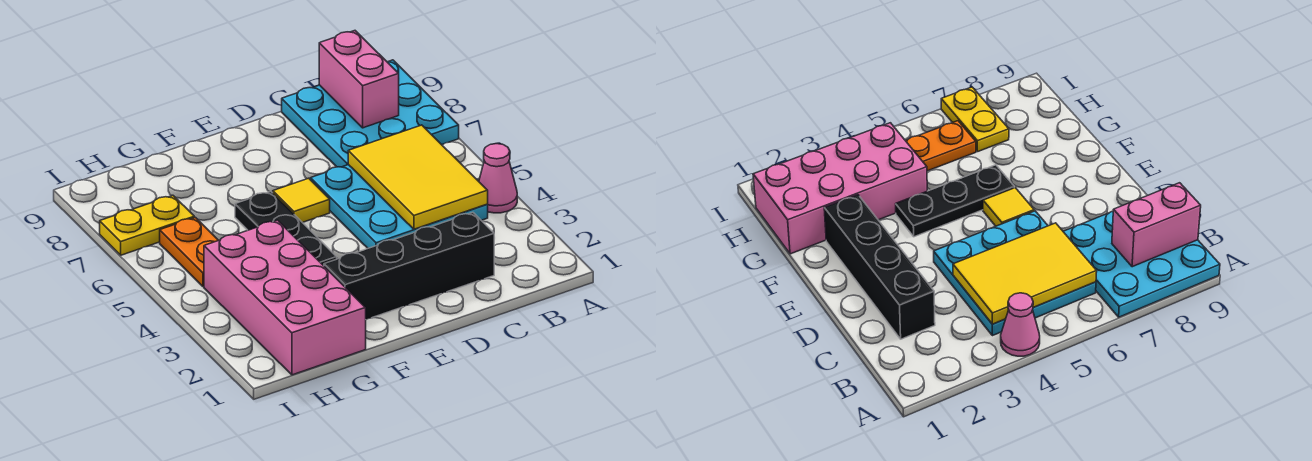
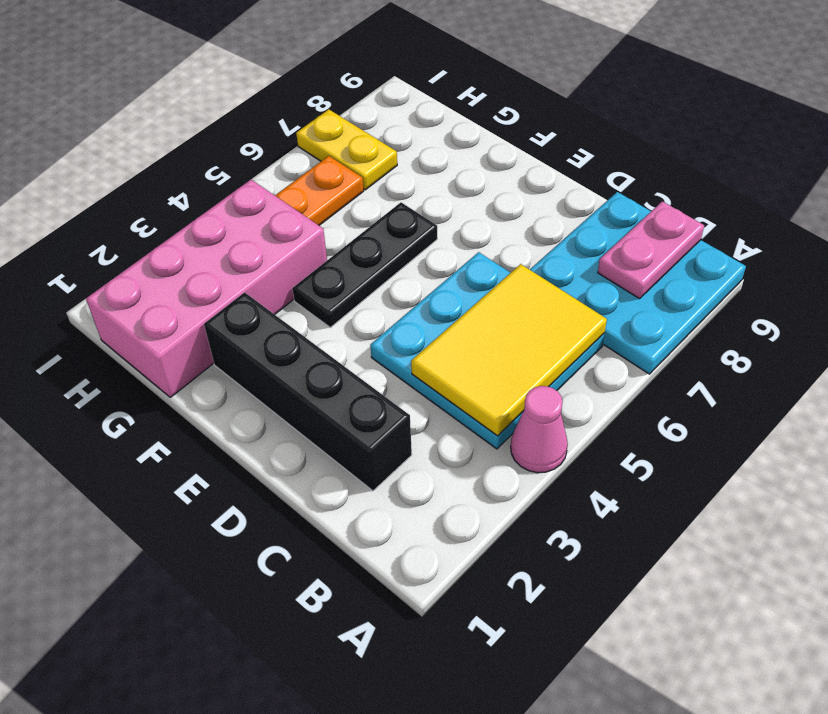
pink brick B8:B9 level 2 -> pink plate B8:B9 level 2
yellow tile E6 level 1 -> none

